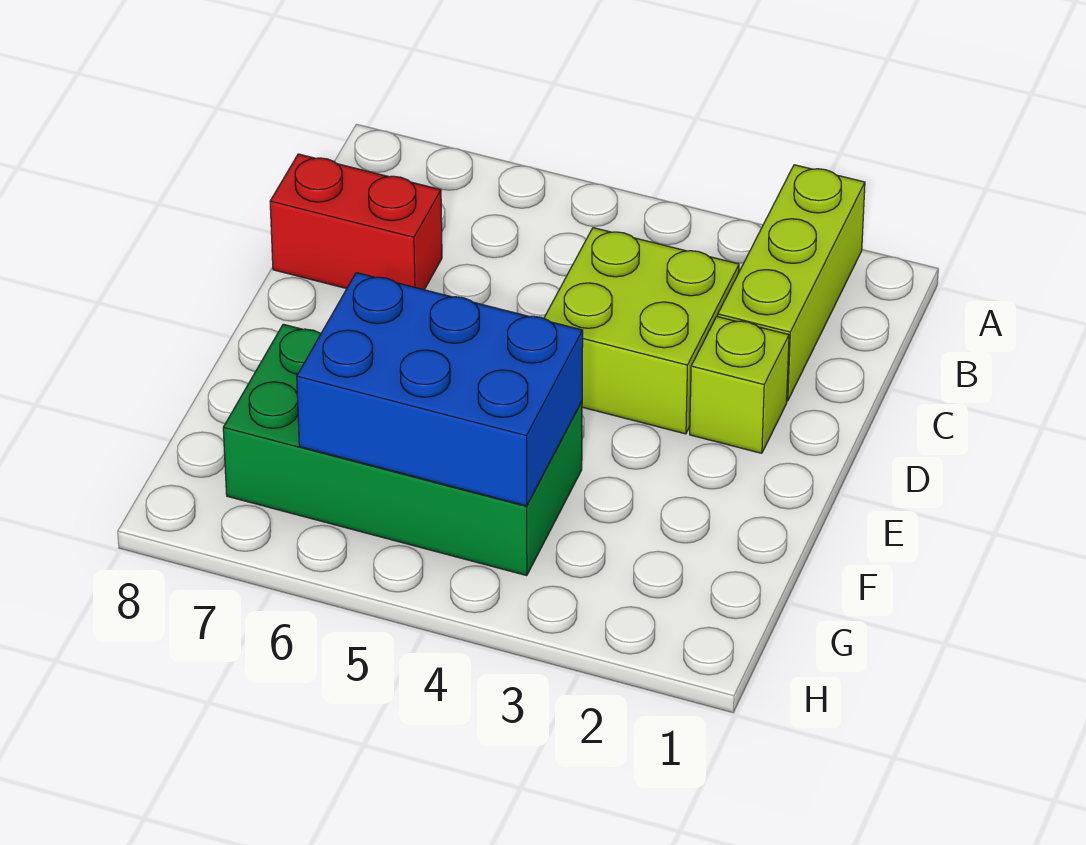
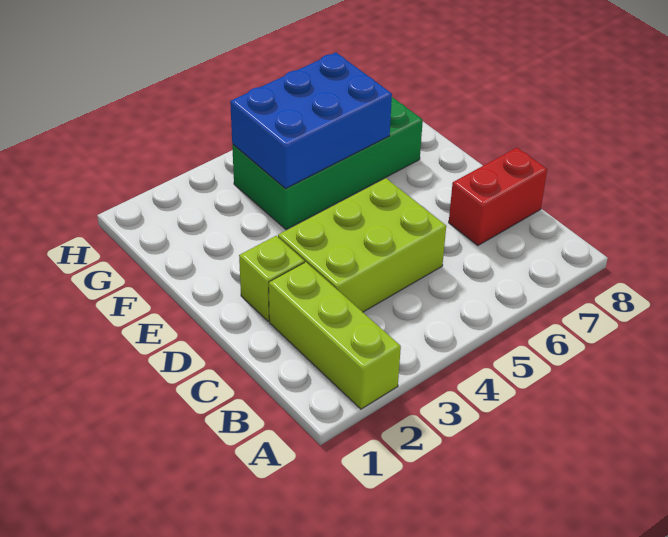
lime brick C3:D4 level 1 -> lime brick C3:D5 level 1

